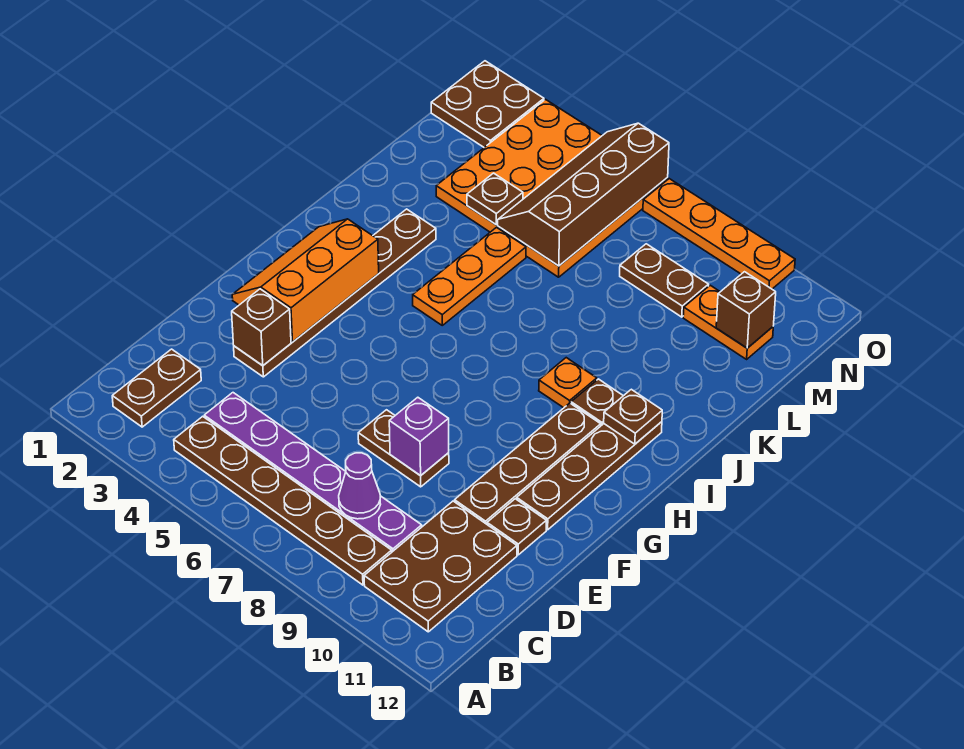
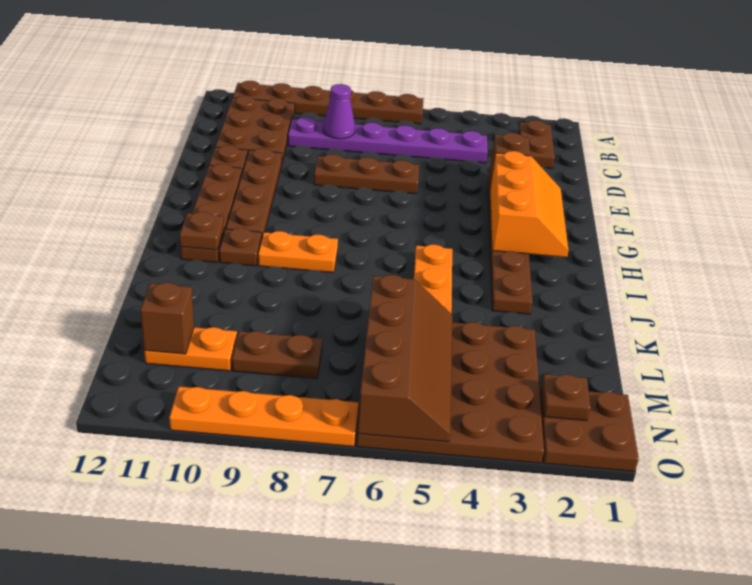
brown plate B4:B9 level 1 -> brown plate A6:A11 level 1
brown plate E7:E8 level 1 -> brown plate E6:E8 level 1
purple brick E8 level 2 -> none
orange plate I9 level 1 -> orange plate I8:I9 level 1
orange plate L3:O6 level 1 -> brown plate L3:O6 level 1
brown plate L4 level 2 -> brown plate N2 level 2

